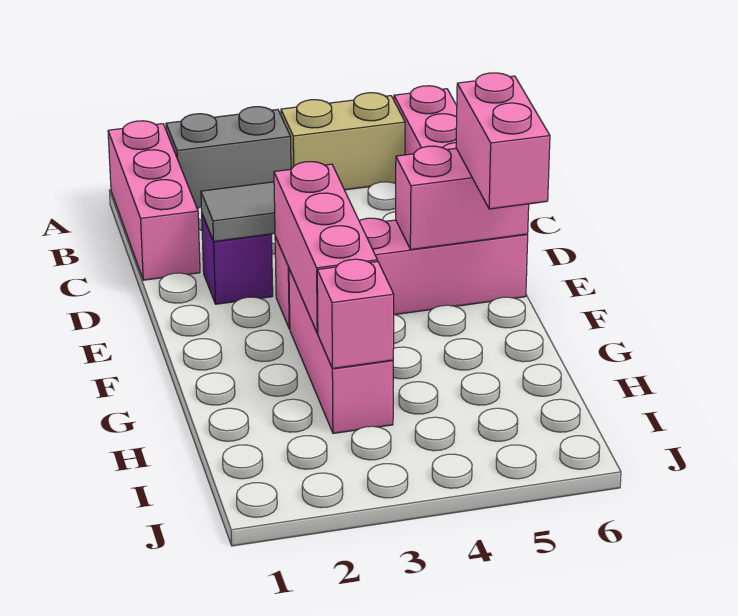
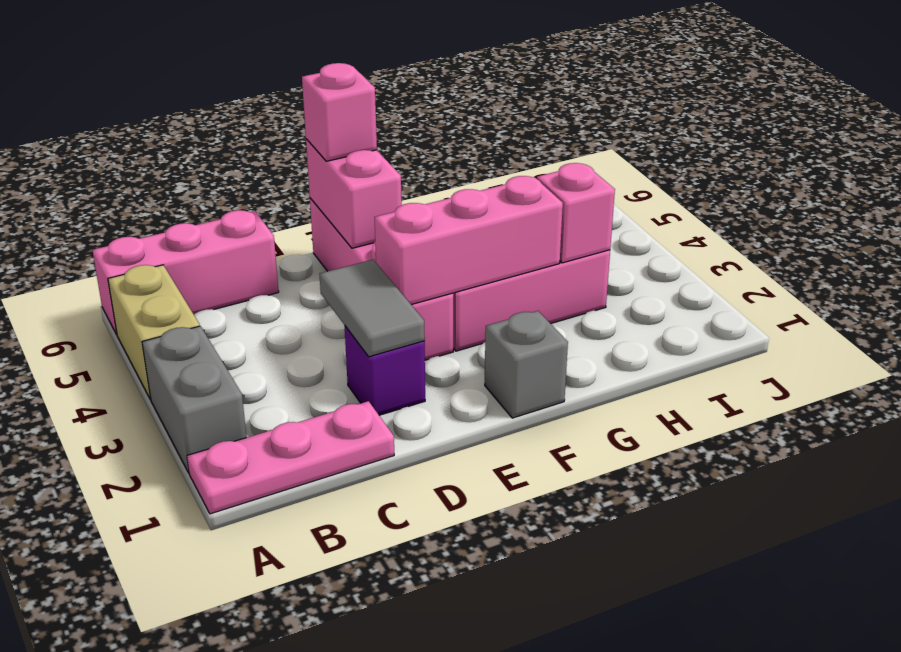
pink brick A1:C1 level 1 -> pink plate A1:C1 level 1
pink brick E6:F6 level 3 -> pink brick E6 level 3
none -> grey brick F1 level 1

